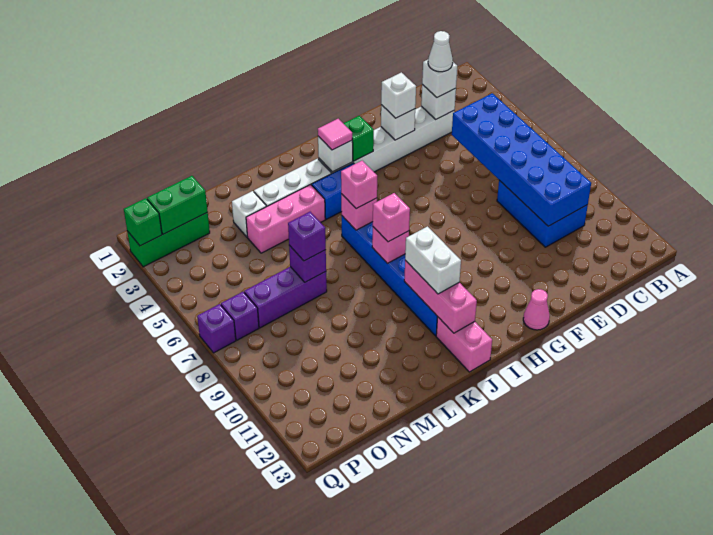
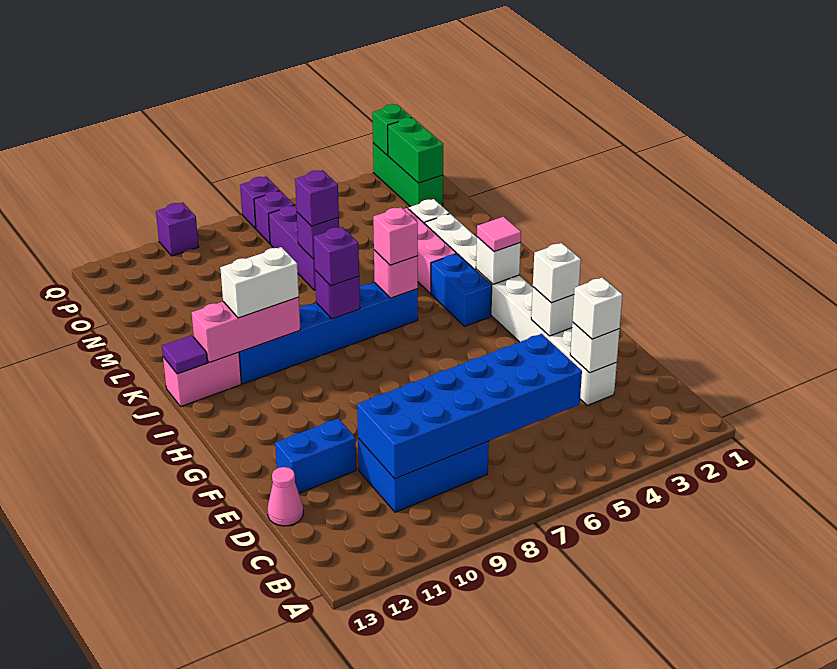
white cone D3 level 4 -> none
none -> blue brick E11:E12 level 1
pink cone G13 level 1 -> pink cone D13 level 1
green brick H3 level 2 -> none
pink brick J8 level 2 -> purple brick J8 level 2
pink brick J8 level 3 -> purple brick J8 level 3
none -> purple tile J13 level 2
none -> purple brick Q10 level 1

